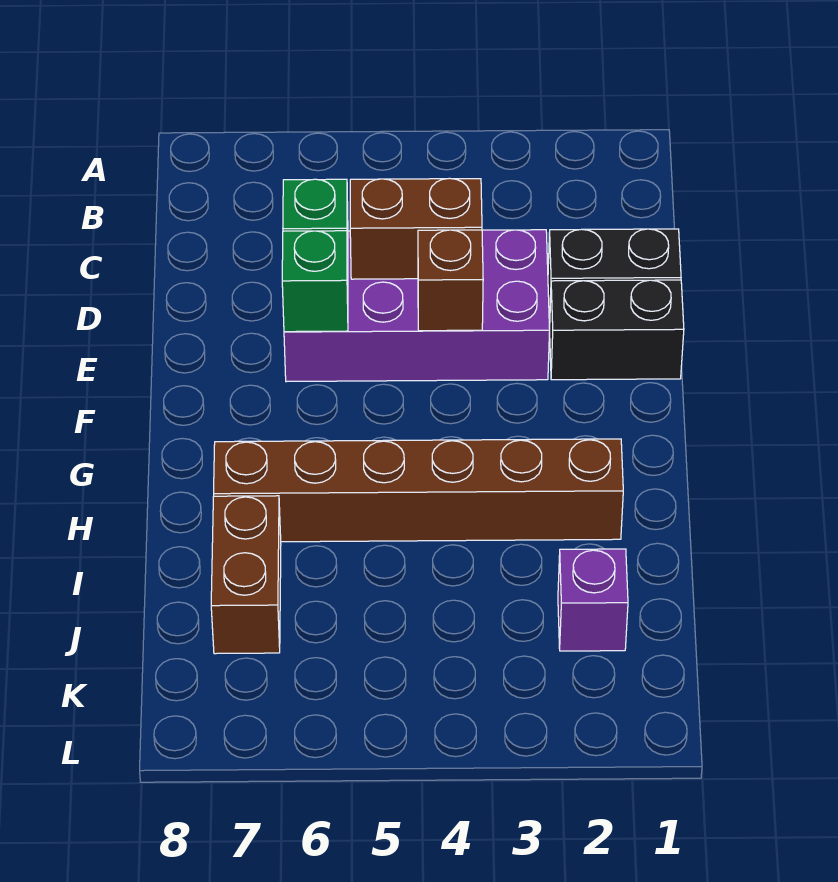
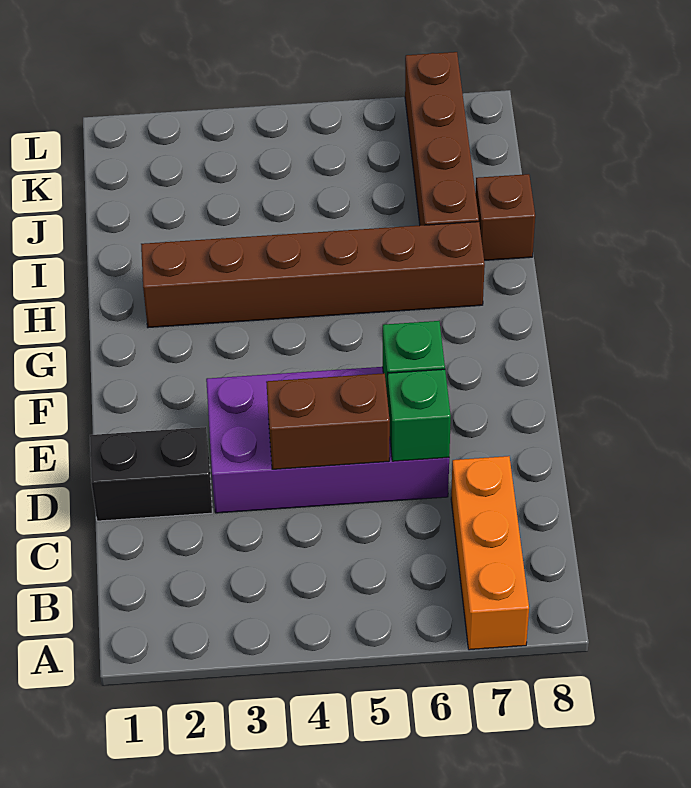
none -> orange brick A7:C7 level 1
black brick E1:E2 level 1 -> none
brown brick E4 level 2 -> brown brick I8 level 1
brown brick I7:J7 level 1 -> brown brick I7:L7 level 1
purple brick J2 level 1 -> none

